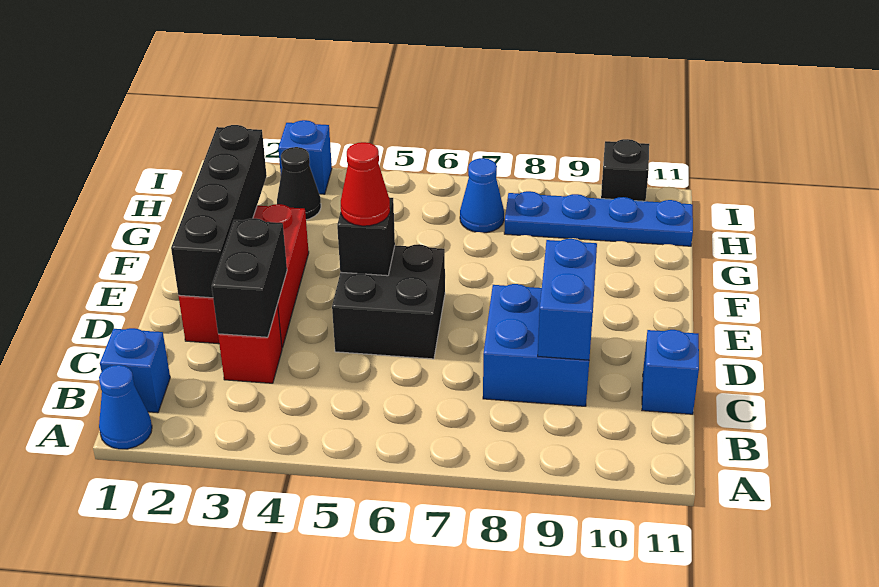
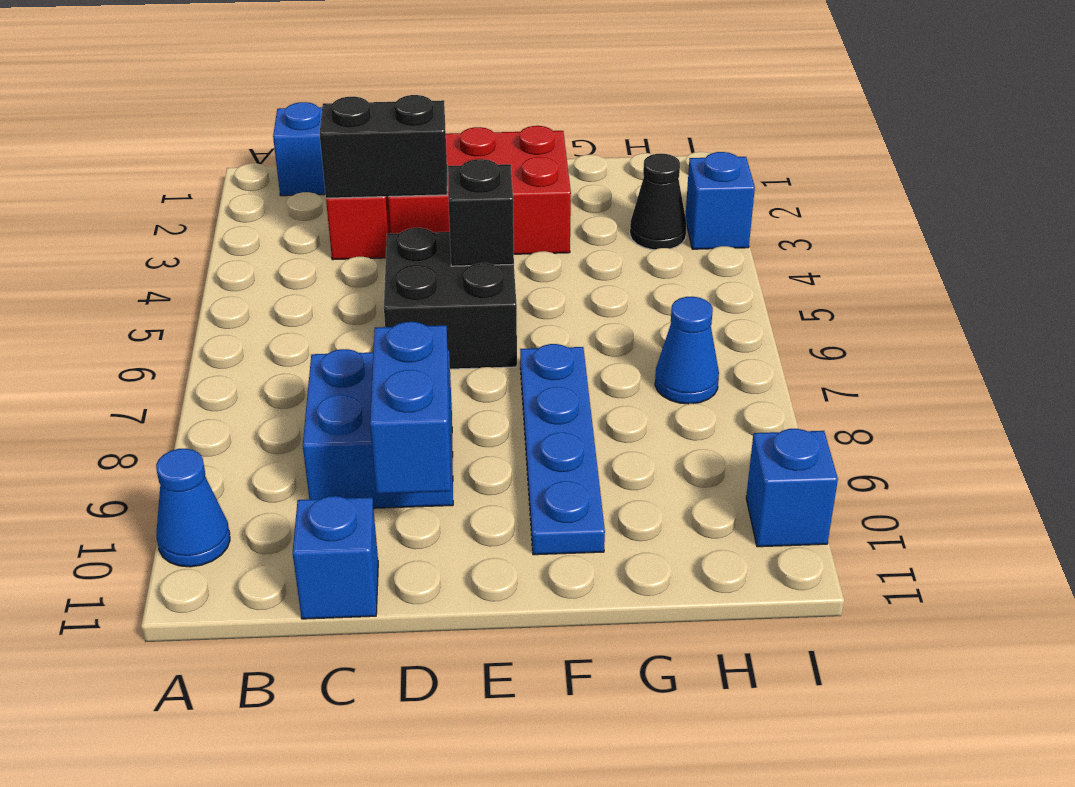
blue cone A1 level 1 -> blue cone A10 level 1
blue brick C9:D9 level 2 -> blue brick D9:D10 level 2
black brick D2:G2 level 2 -> none
red cone E5 level 3 -> none
blue plate H8:H11 level 1 -> blue plate F7:F10 level 1
black brick I10 level 1 -> blue brick I10 level 1

